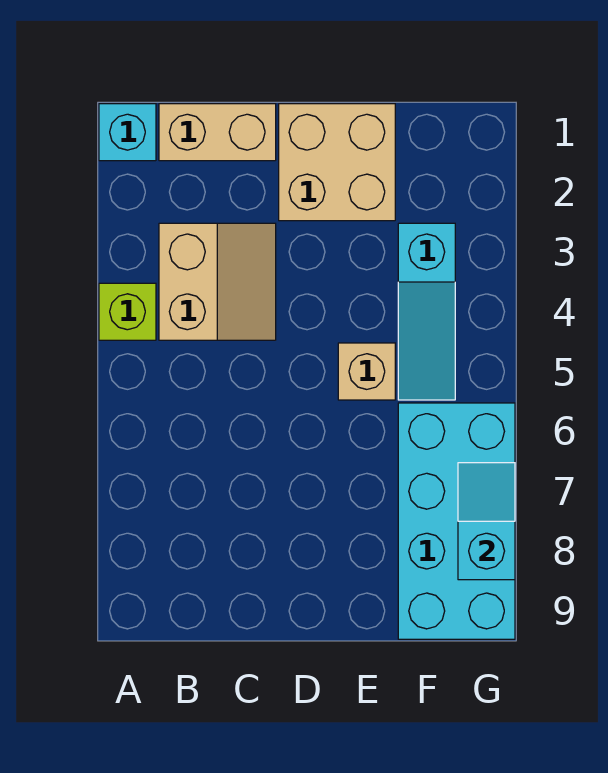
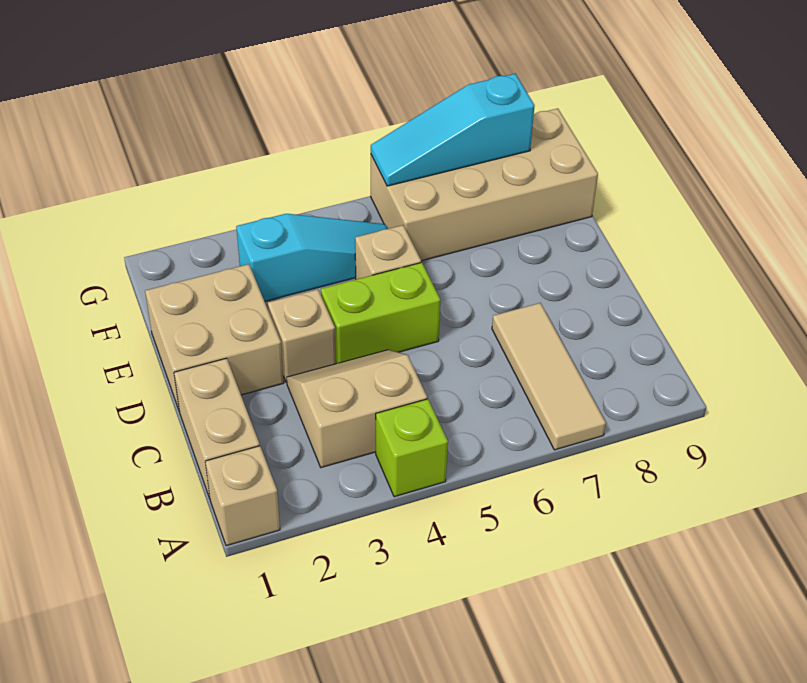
cyan brick A1 level 1 -> tan brick A1 level 1
none -> tan tile A7:C7 level 1
none -> tan brick D3 level 1
none -> lime brick D4:D5 level 1
cyan brick F6:G9 level 1 -> tan brick F6:G9 level 1
cyan slope G7:G8 level 2 top 8 -> cyan slope G6:G8 level 2 top 8

